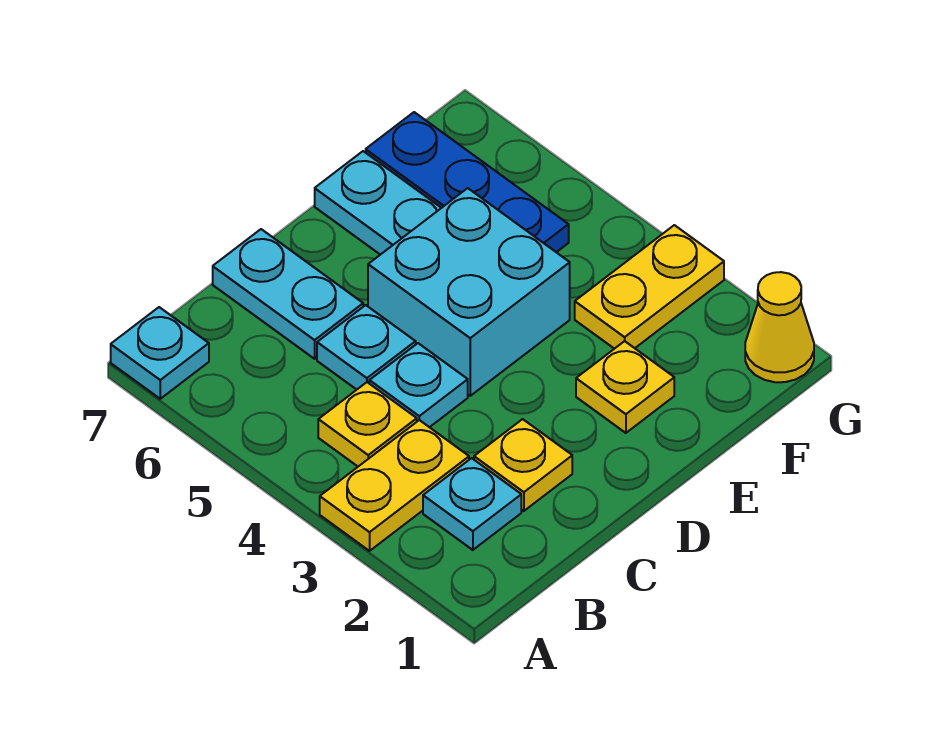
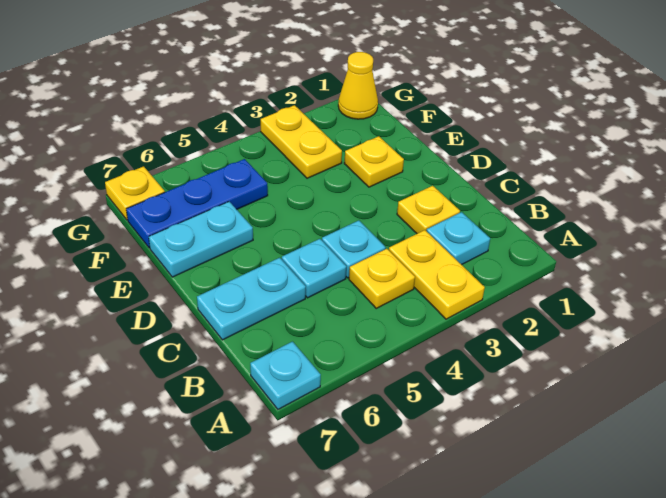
cyan brick D4:E5 level 1 -> none
none -> yellow plate G7 level 1

